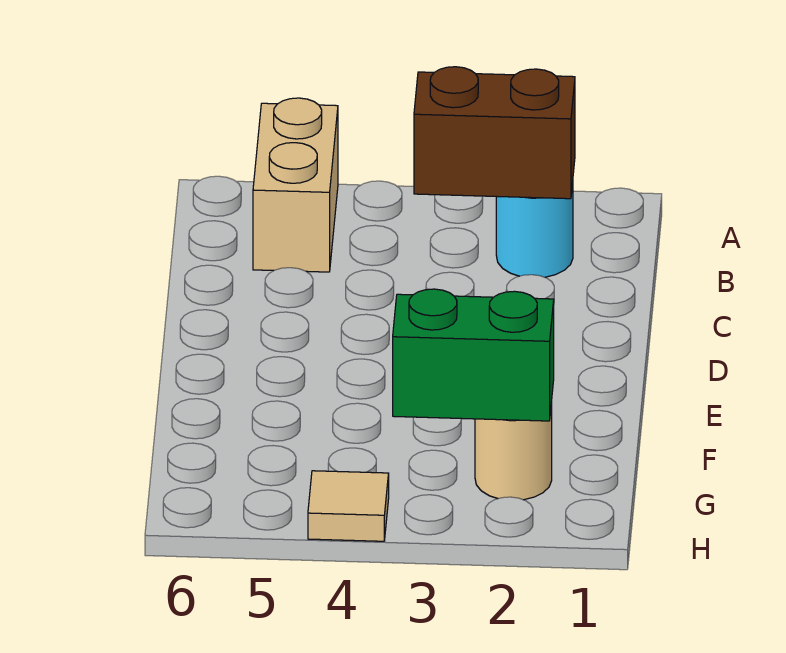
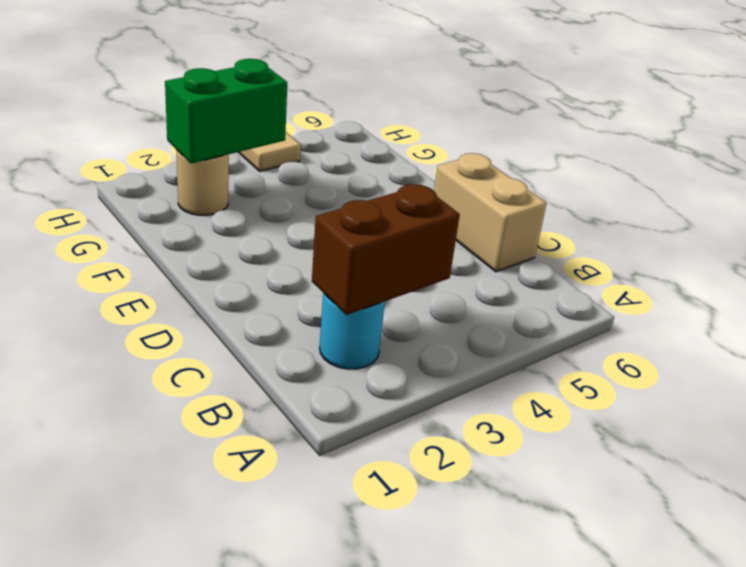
tan brick A5:B5 level 1 -> tan brick C6:D6 level 1

